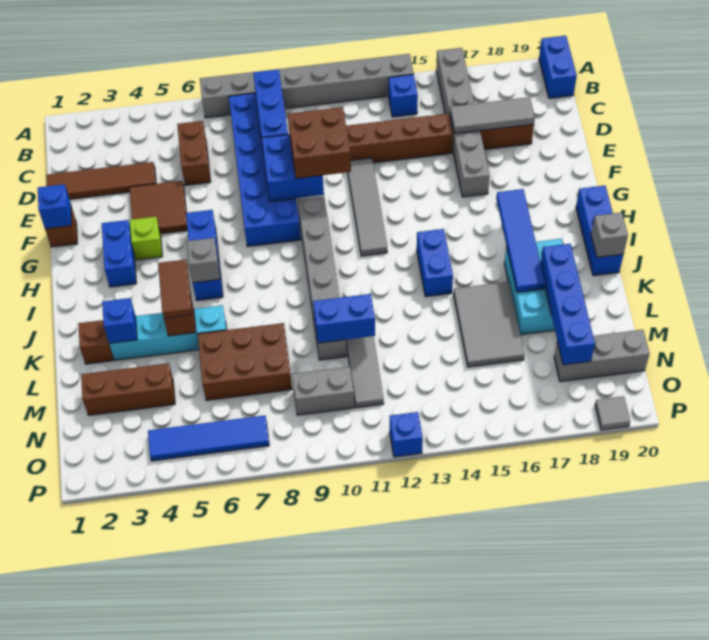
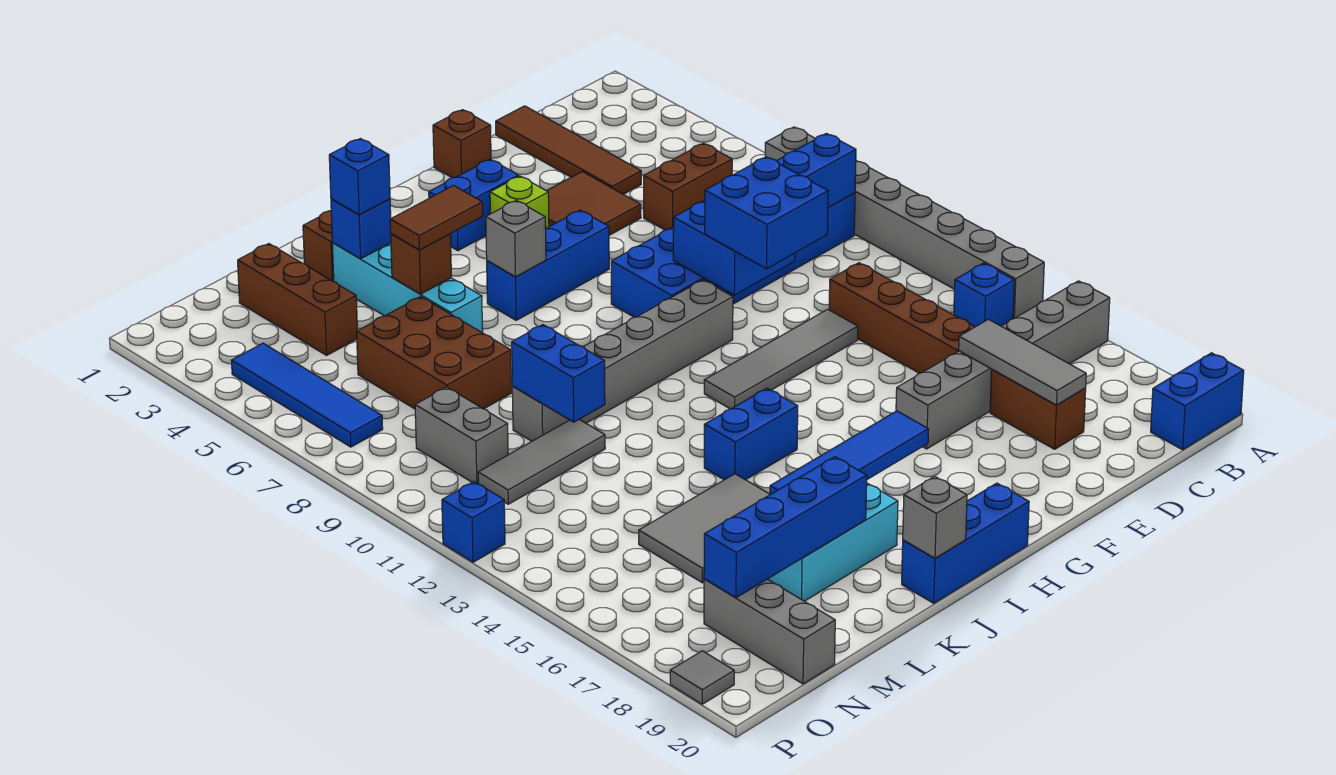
brown brick E10:F11 level 3 -> blue brick E10:F11 level 3
blue brick F1 level 2 -> blue brick K3 level 3

